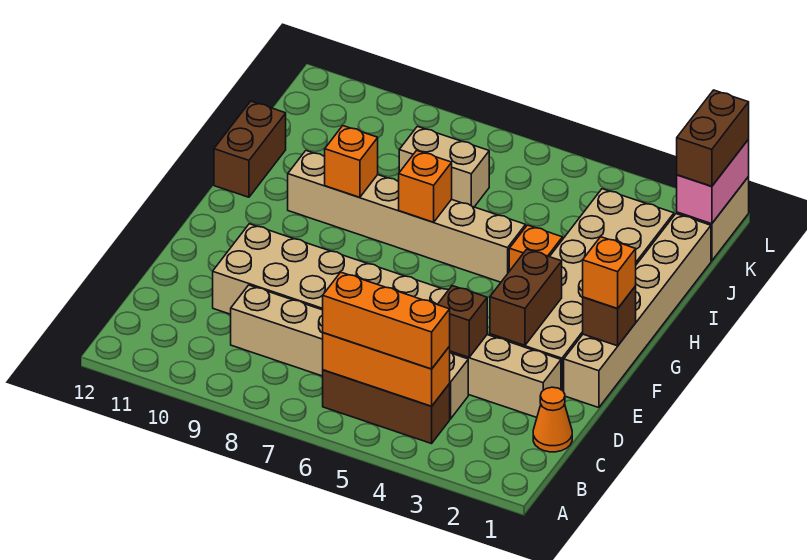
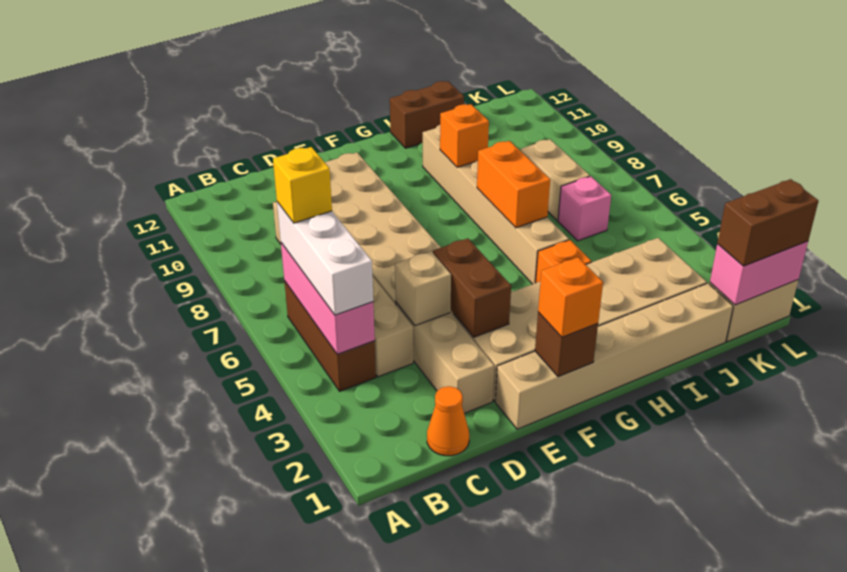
orange brick B4:B6 level 2 -> pink brick B4:B6 level 2
orange brick B4:B6 level 3 -> white brick B4:B6 level 3
none -> yellow brick B6 level 4
brown brick D4 level 2 -> tan brick D4 level 2
brown brick E3:F3 level 2 -> brown brick E3:E4 level 2
orange brick H7 level 2 -> orange brick H6:H7 level 2
none -> pink brick J6 level 1

